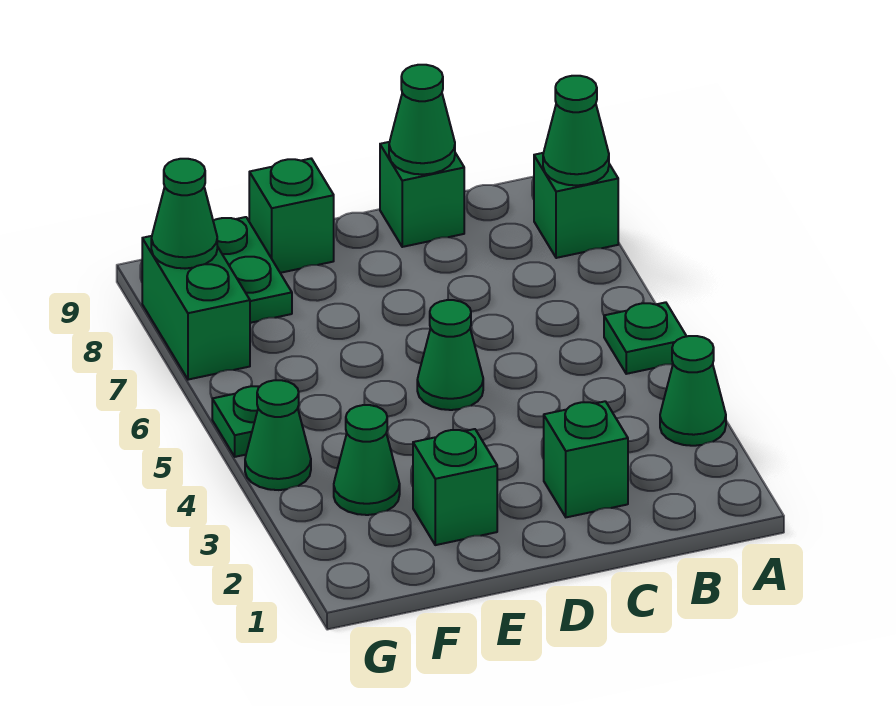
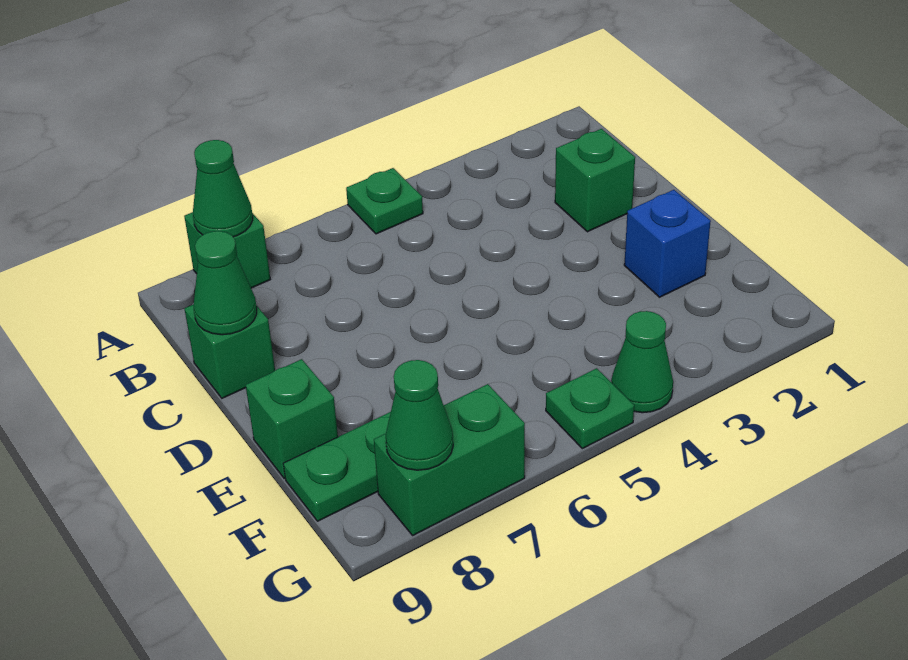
green cone A3 level 1 -> none
green cone D5 level 1 -> none
green brick E2 level 1 -> blue brick E2 level 1
green cone F3 level 1 -> none

